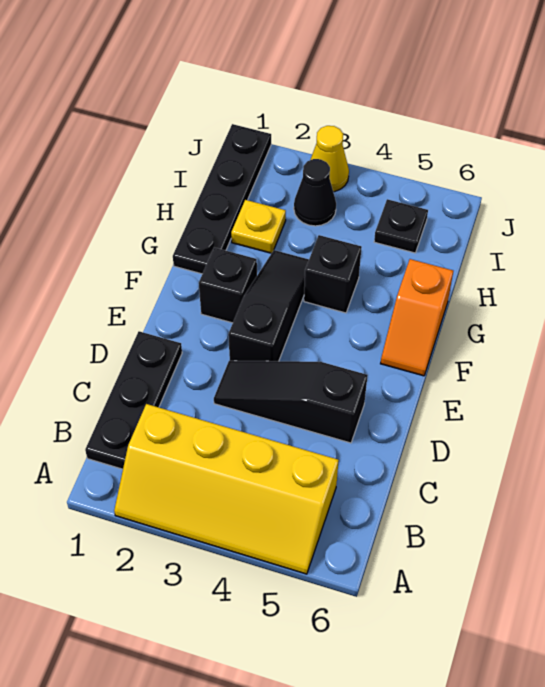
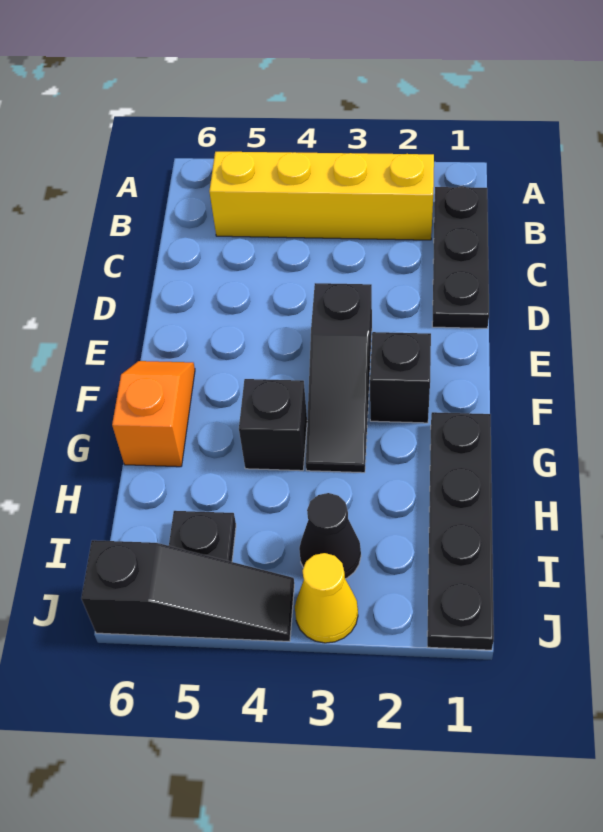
black slope D3:D5 level 1 top 5 -> black slope J4:J6 level 1 top 6
yellow plate H2 level 1 -> none

